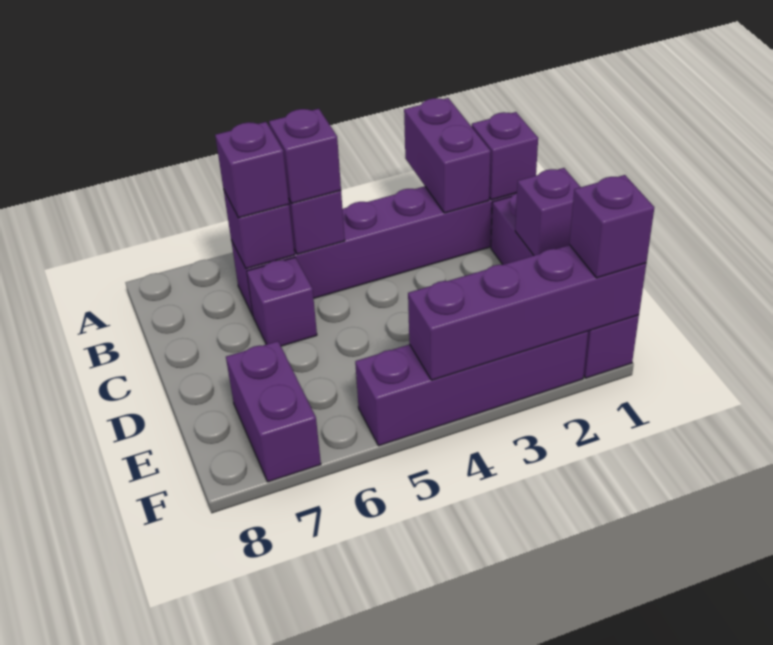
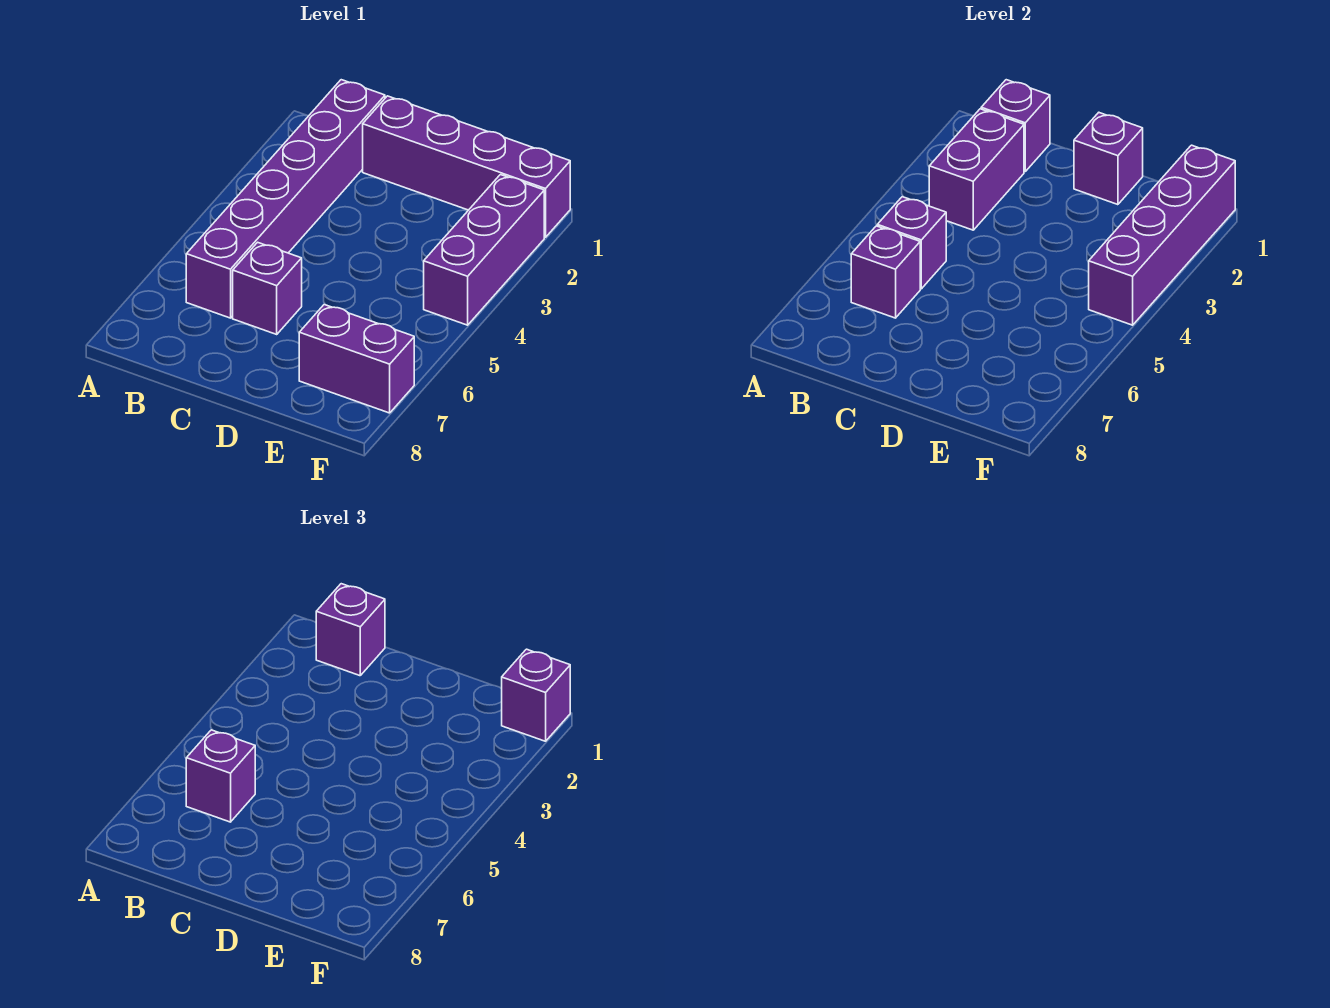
purple brick A2:B2 level 2 -> purple brick B2:B3 level 2
purple brick B5 level 3 -> purple brick B1 level 3
purple brick F2:F5 level 1 -> purple brick F2:F4 level 1

